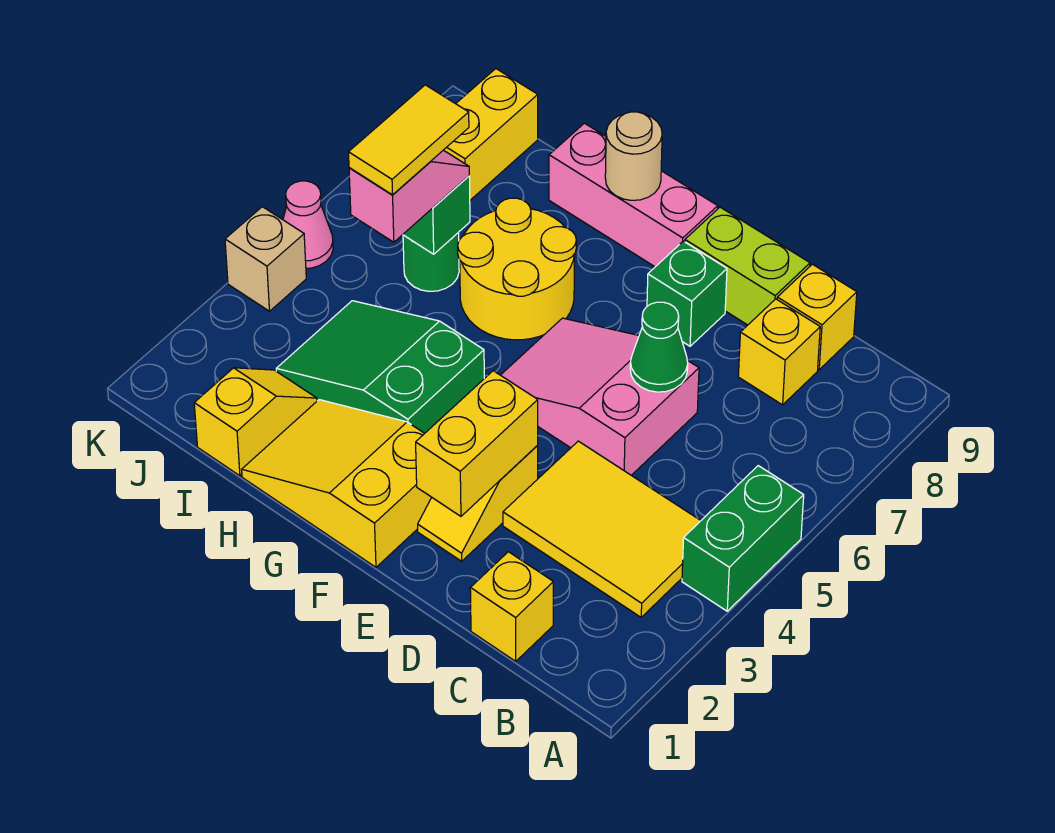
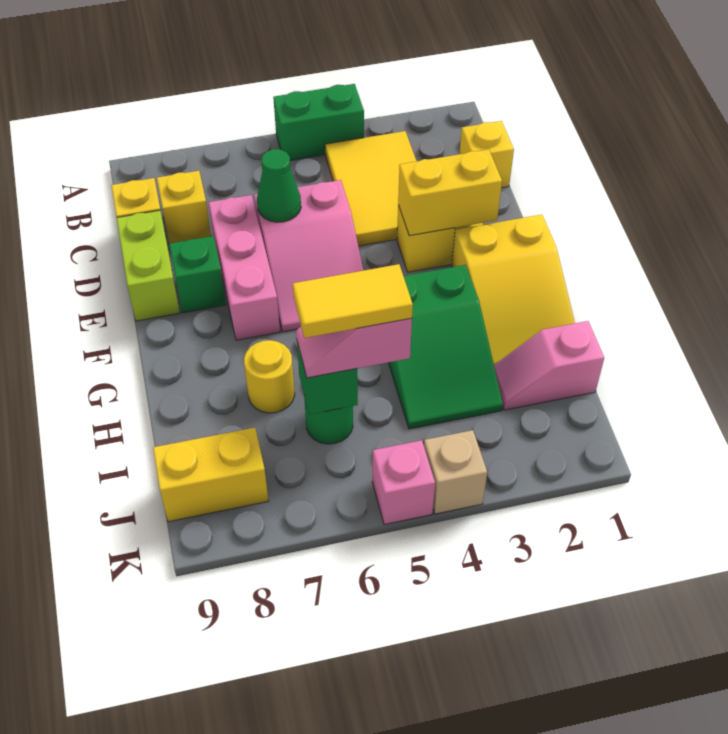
pink brick F9:H9 level 1 -> pink brick D7:F7 level 1
yellow round brick G6:H7 level 1 -> yellow round brick H7 level 1
tan round brick G9 level 2 -> none
yellow slope I1:I2 level 1 top 1 -> pink slope I1:I2 level 1 top 1
pink cone K5 level 1 -> pink brick K5 level 1

